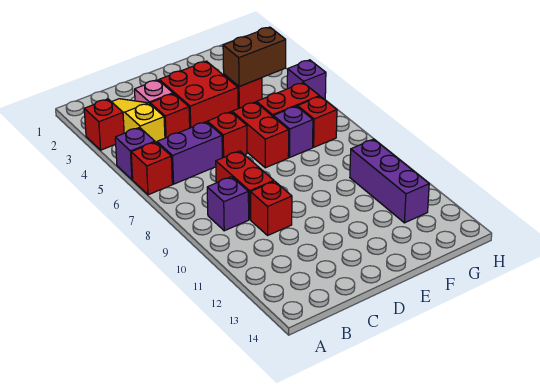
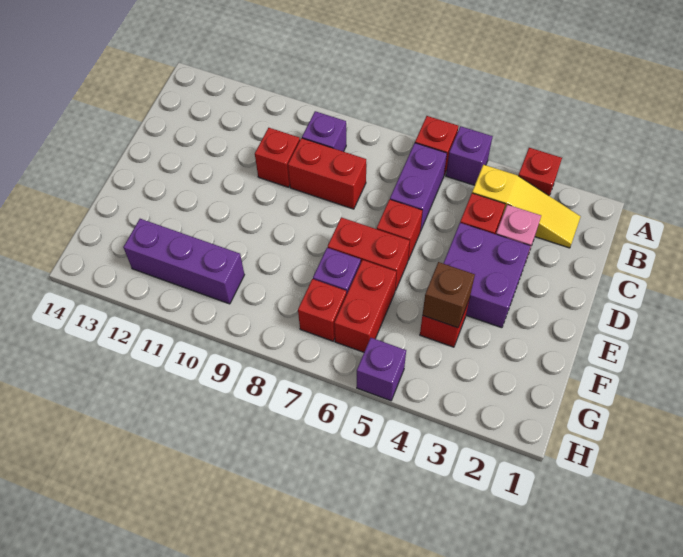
red brick D3:E4 level 1 -> purple brick D3:E4 level 1
brown brick F4:G4 level 2 -> brown brick F4 level 2

